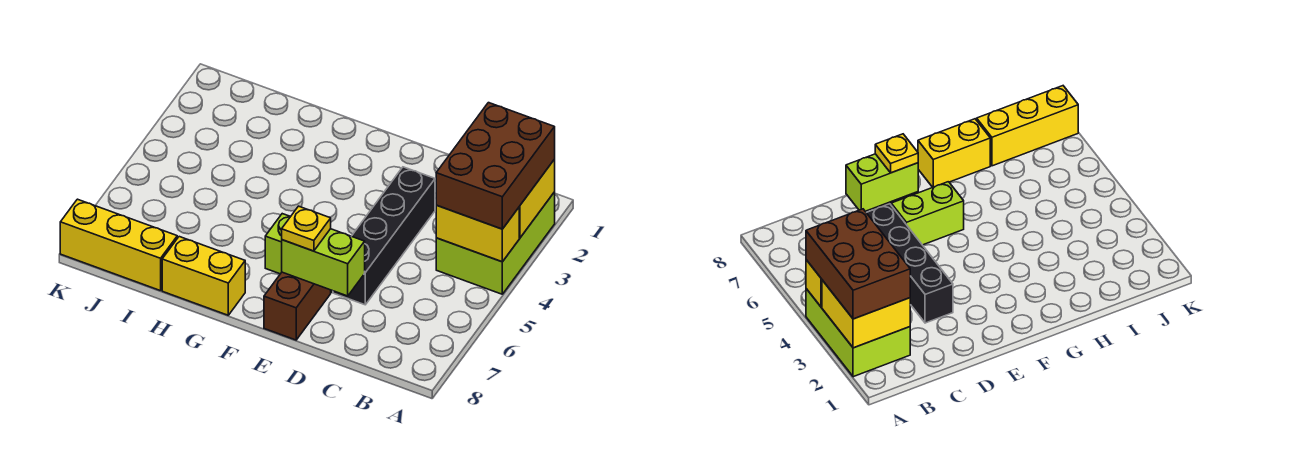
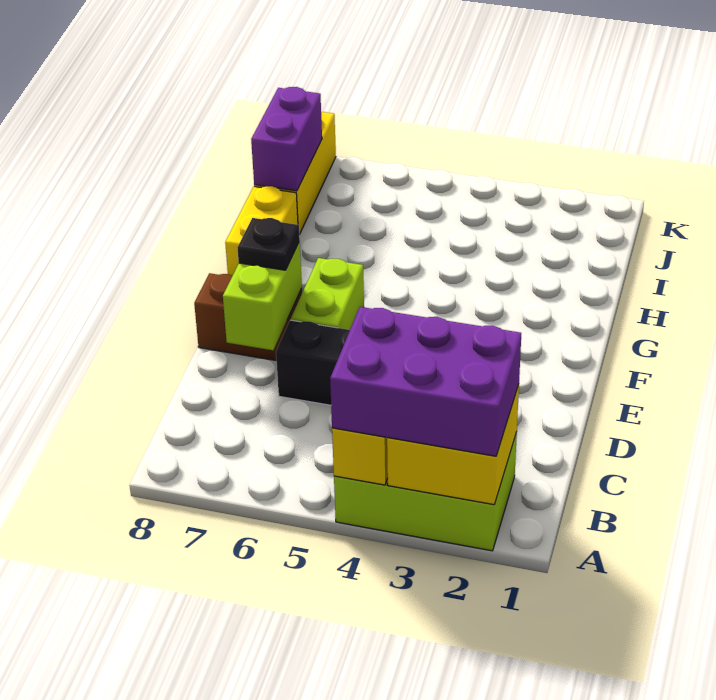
brown brick A2:B4 level 3 -> purple brick A2:B4 level 3
yellow plate E7 level 3 -> black plate E7 level 3
none -> purple brick I8:J8 level 2

